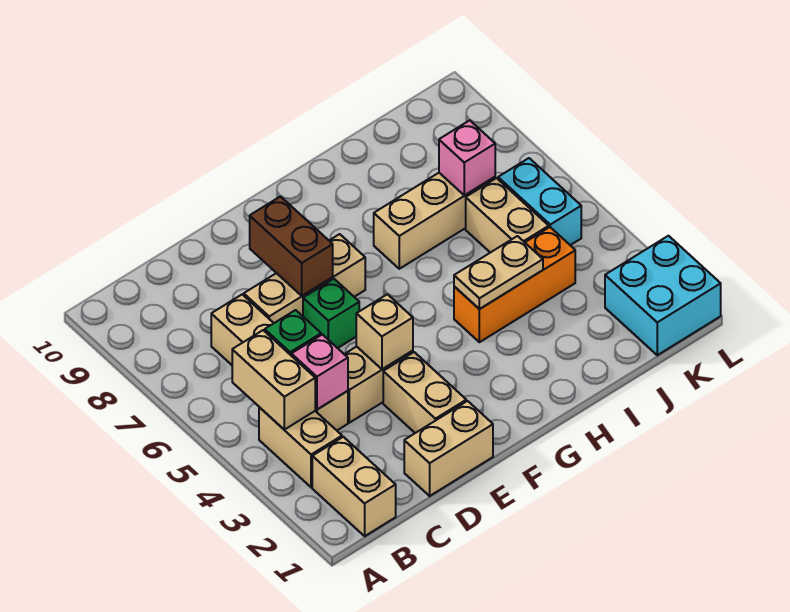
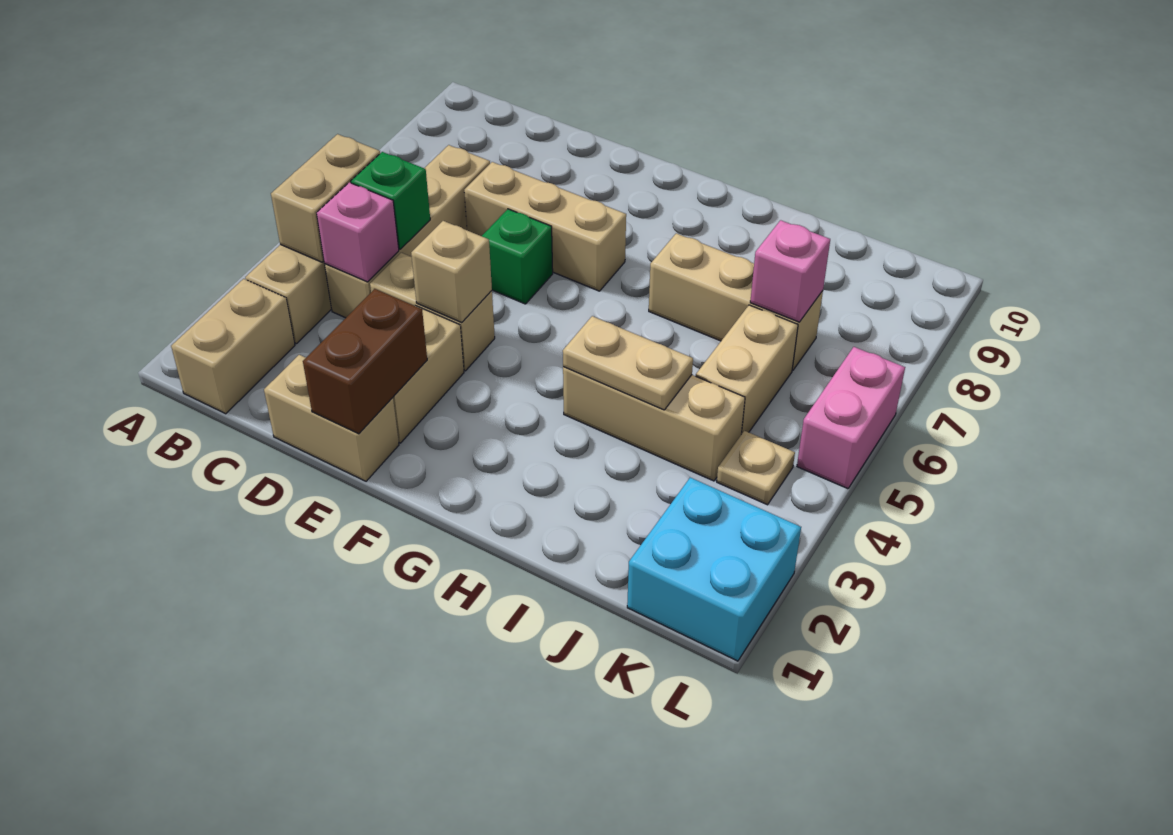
brown brick E7:E8 level 2 -> brown brick E1:E2 level 2
orange brick H4:J4 level 1 -> tan brick H4:J4 level 1
none -> tan plate K4 level 1
cyan brick K5:K6 level 1 -> none
none -> pink brick L5:L6 level 1

